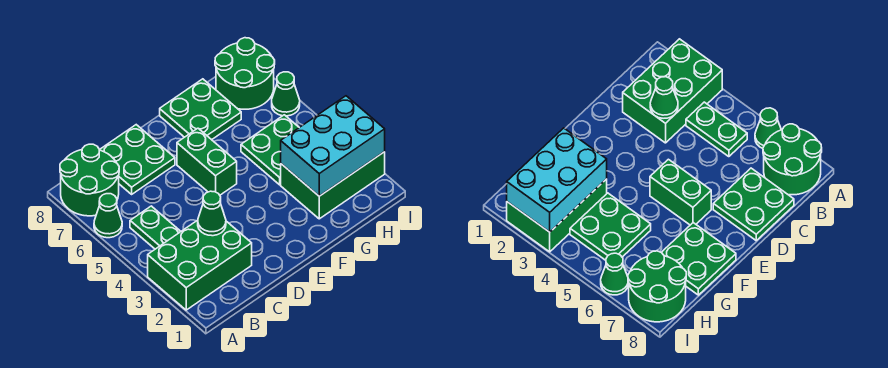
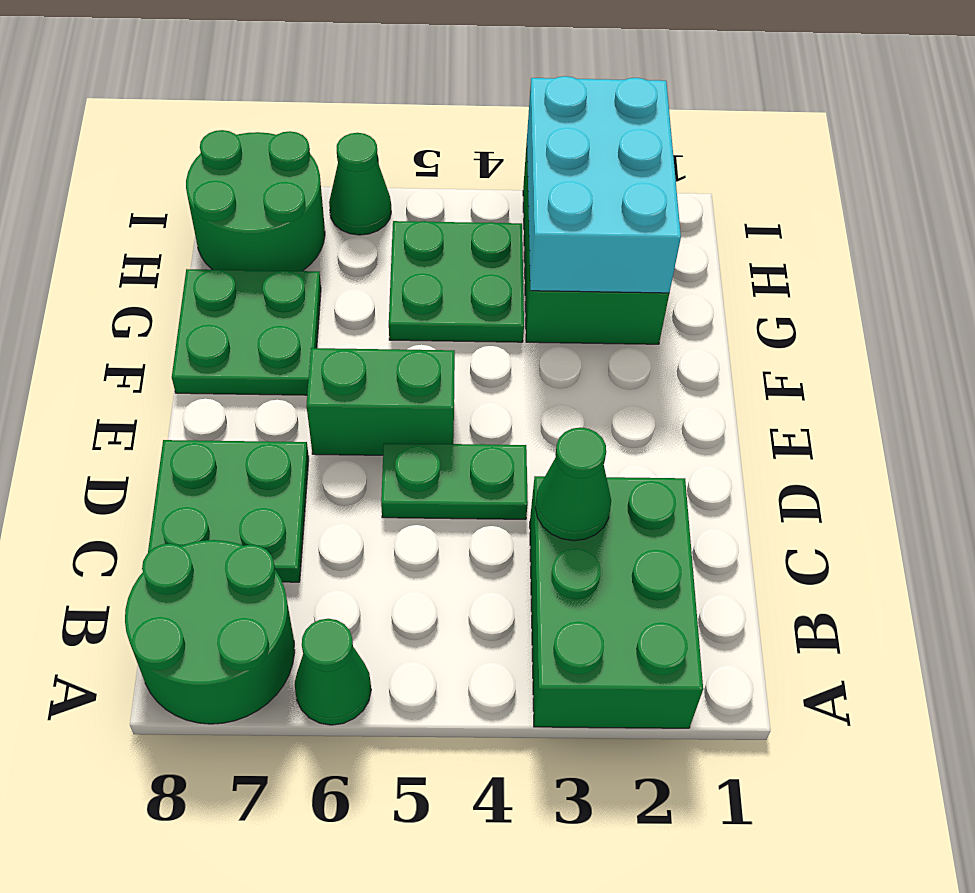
green plate B4:B5 level 1 -> green plate D4:D5 level 1

